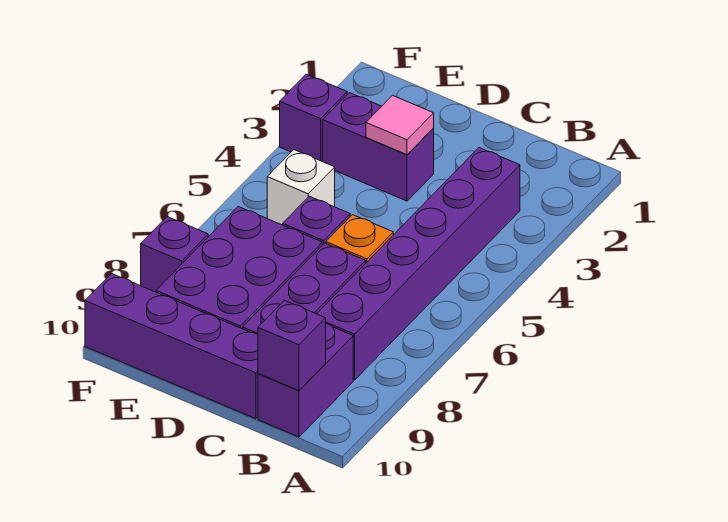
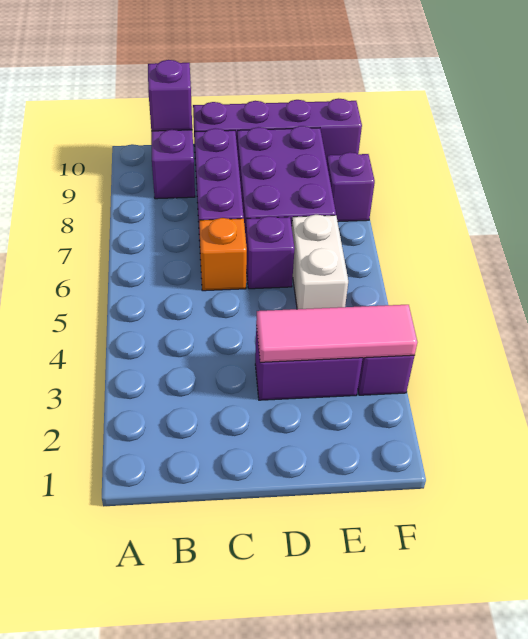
purple brick B3:B8 level 1 -> none
pink tile D3 level 2 -> pink tile D3:F3 level 2
white brick E5 level 1 -> white brick E5:E6 level 1

